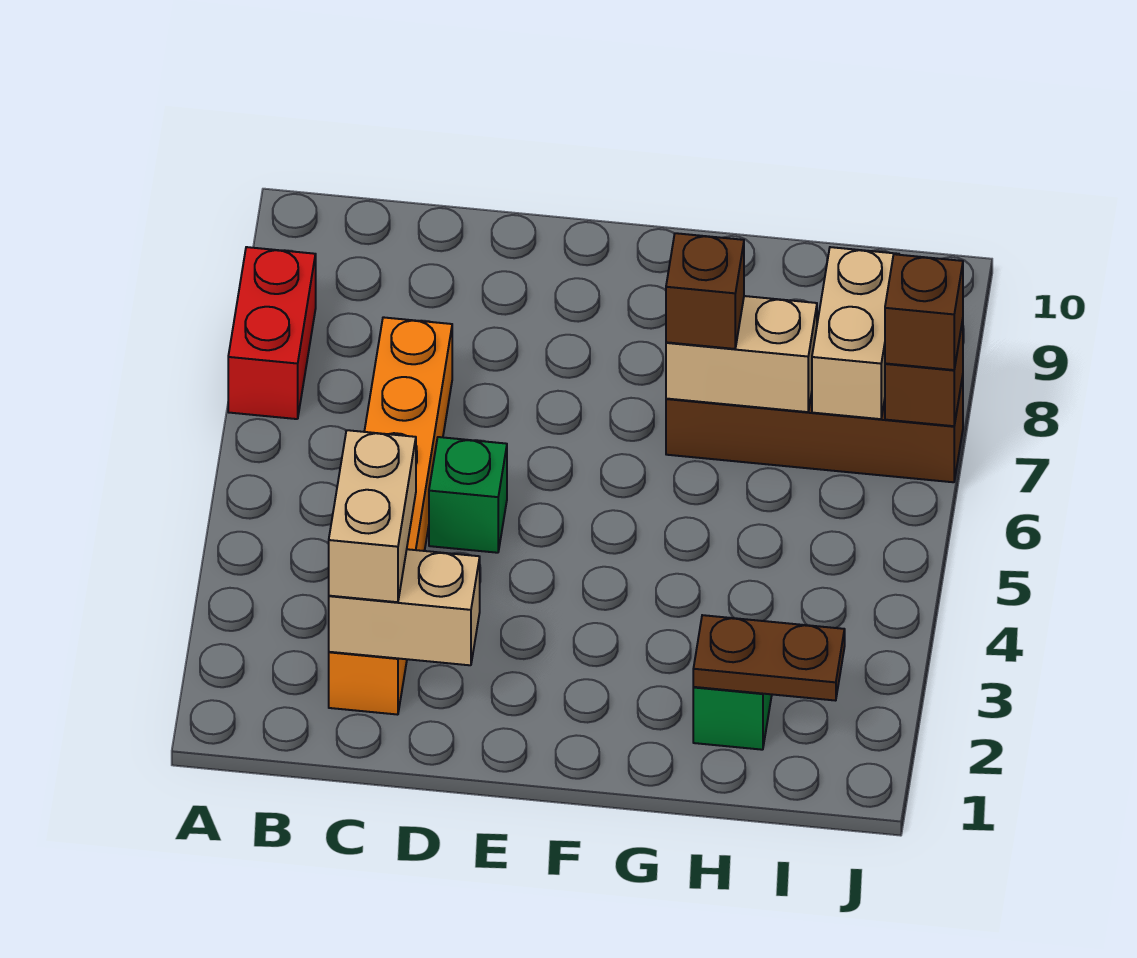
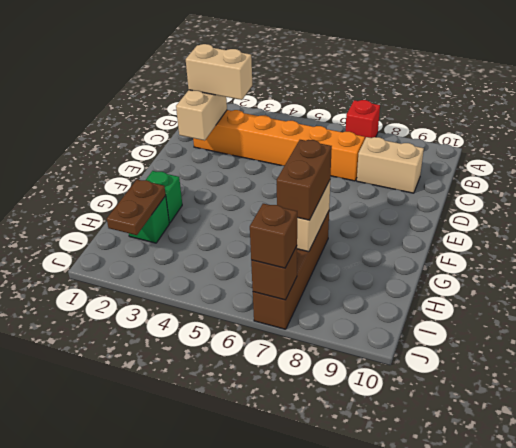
red brick A7:A8 level 1 -> red brick A7 level 1
green brick D5 level 1 -> green brick G2 level 1
brown brick G7 level 3 -> brown brick G7:H7 level 3
tan brick I7:I8 level 2 -> tan brick C8:C9 level 1

